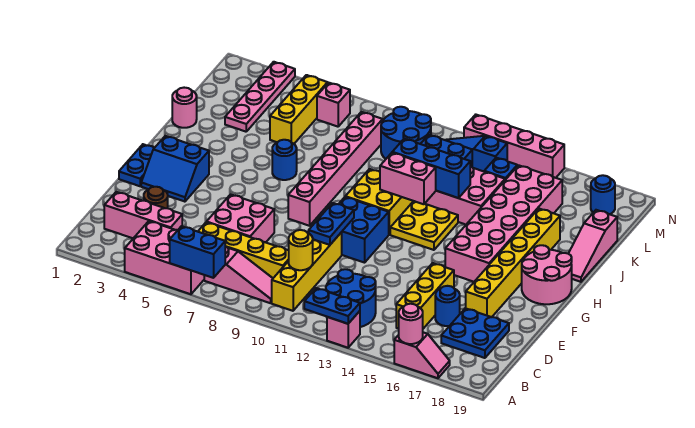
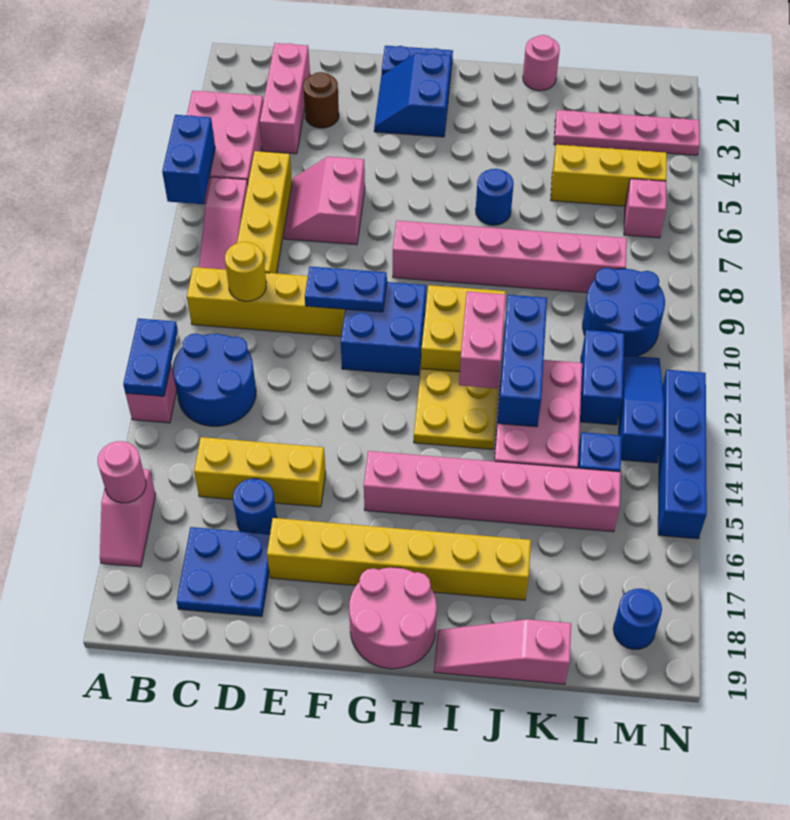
pink brick D6:E7 level 1 -> pink slope D6:E7 level 1 top E
pink brick G15:L16 level 1 -> pink brick G15:L15 level 1
pink brick N12:N15 level 1 -> blue brick N12:N15 level 1

